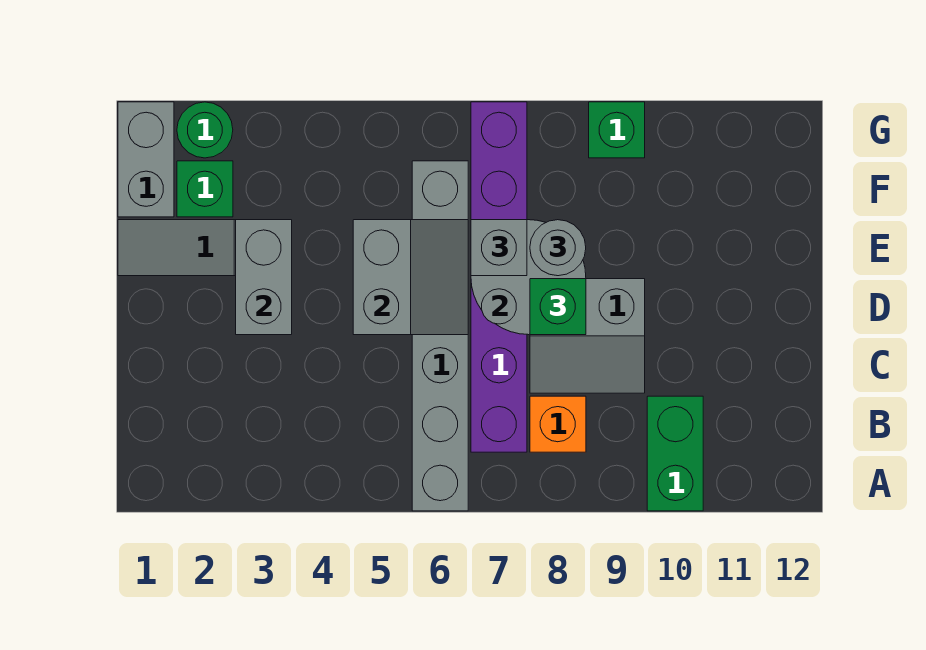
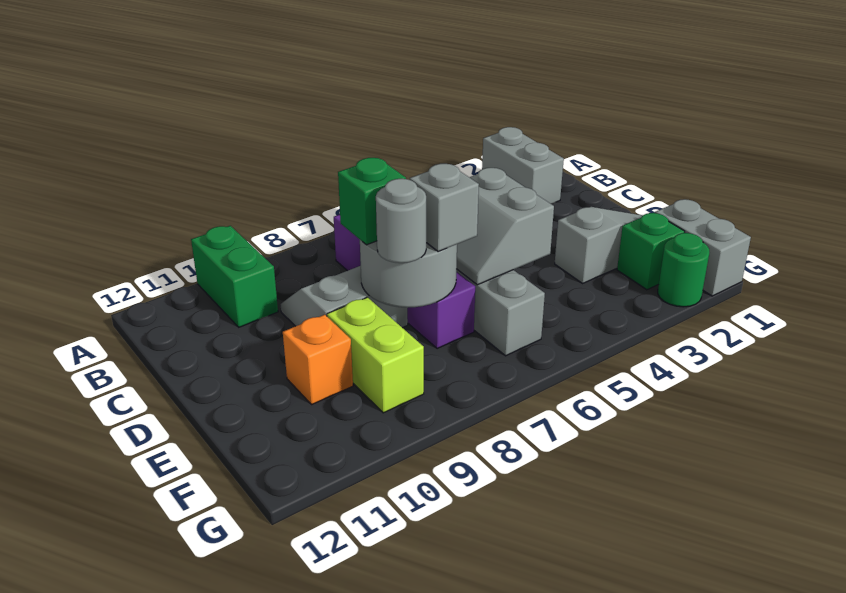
purple brick B7:G7 level 1 -> purple brick B7:E7 level 1
orange brick B8 level 1 -> orange brick E10 level 1
grey brick D3:E3 level 2 -> grey brick A2:B2 level 1
none -> lime brick E9:F9 level 1
green brick G9 level 1 -> none

